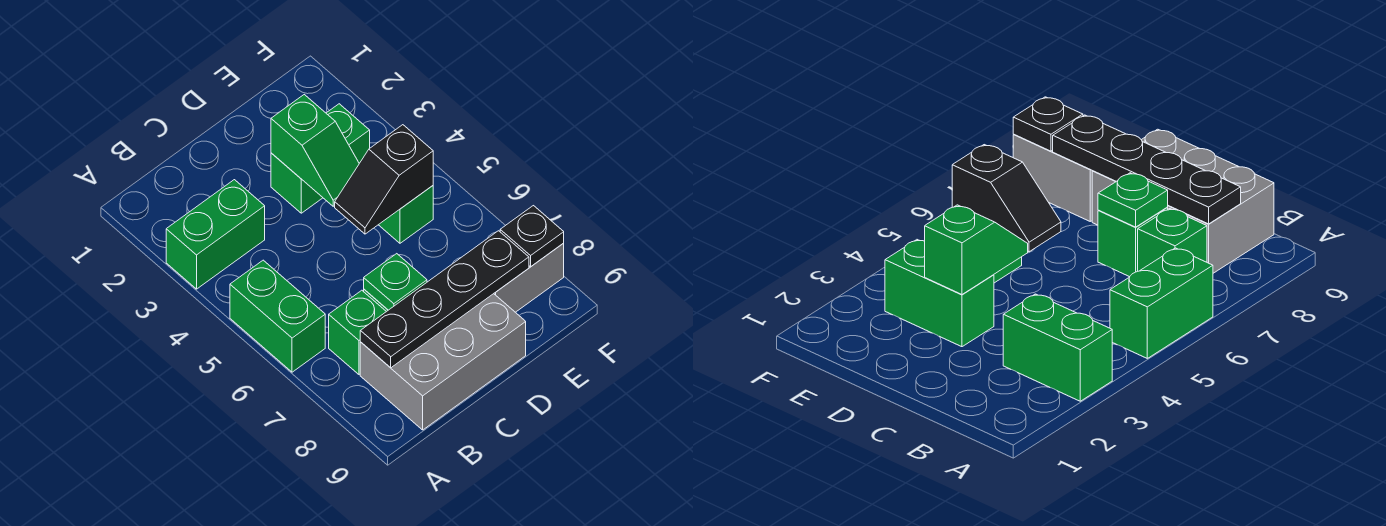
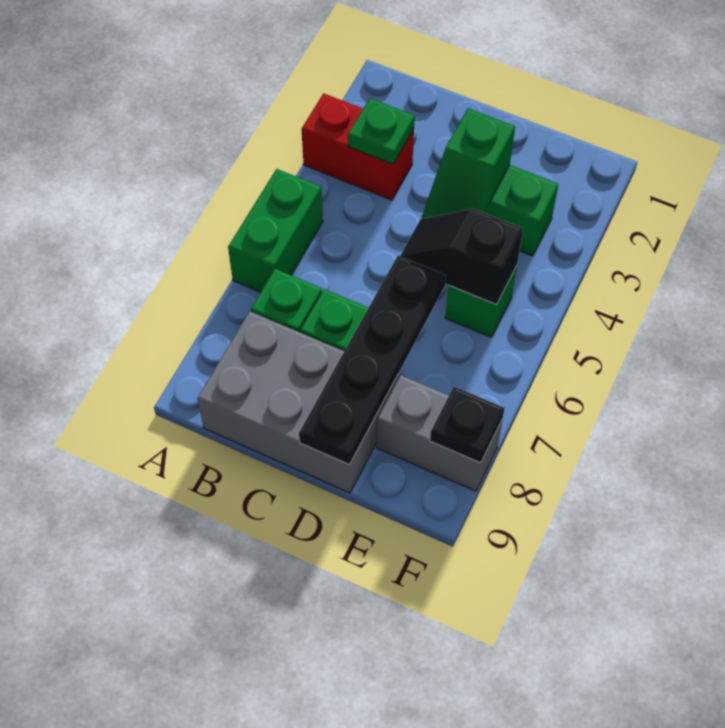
green brick A3:B3 level 1 -> red brick A3:B3 level 1
black plate B8:E8 level 2 -> black plate D6:D9 level 2
green plate C7 level 2 -> green plate B3 level 2

